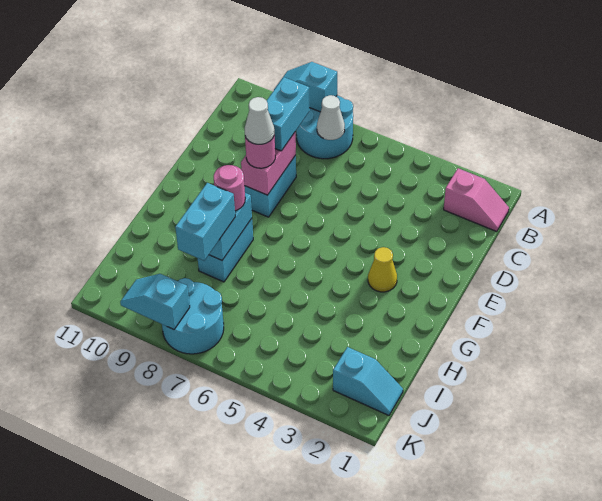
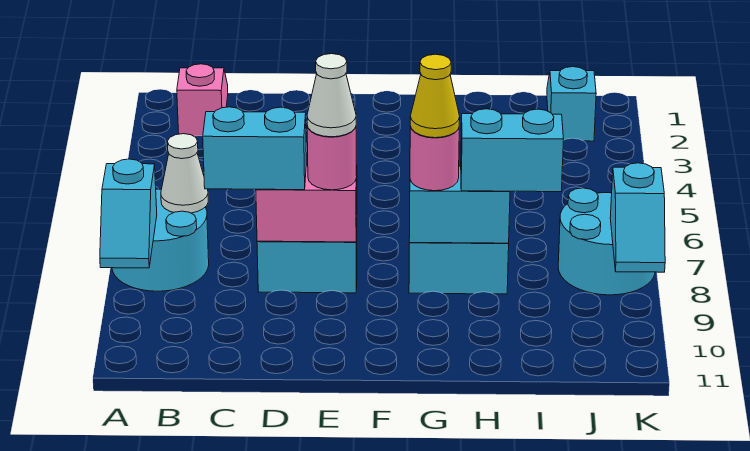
yellow cone F3 level 1 -> yellow cone G8 level 4

